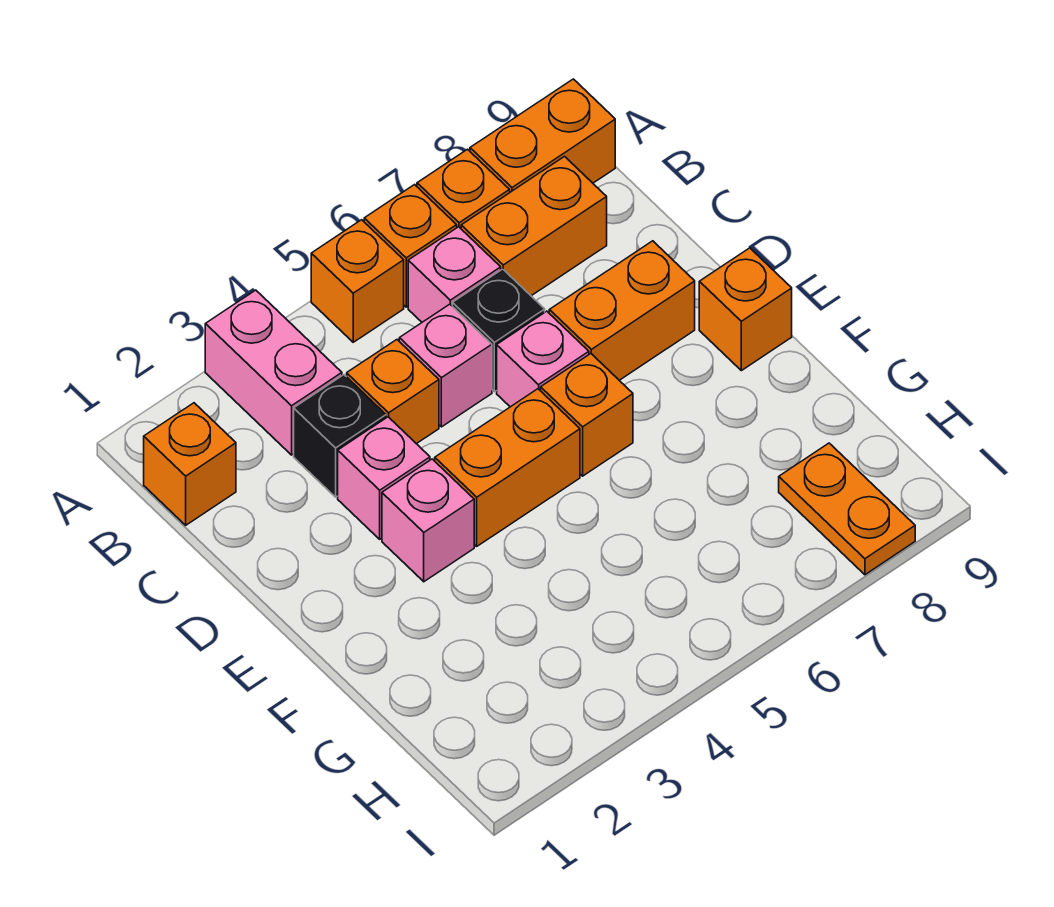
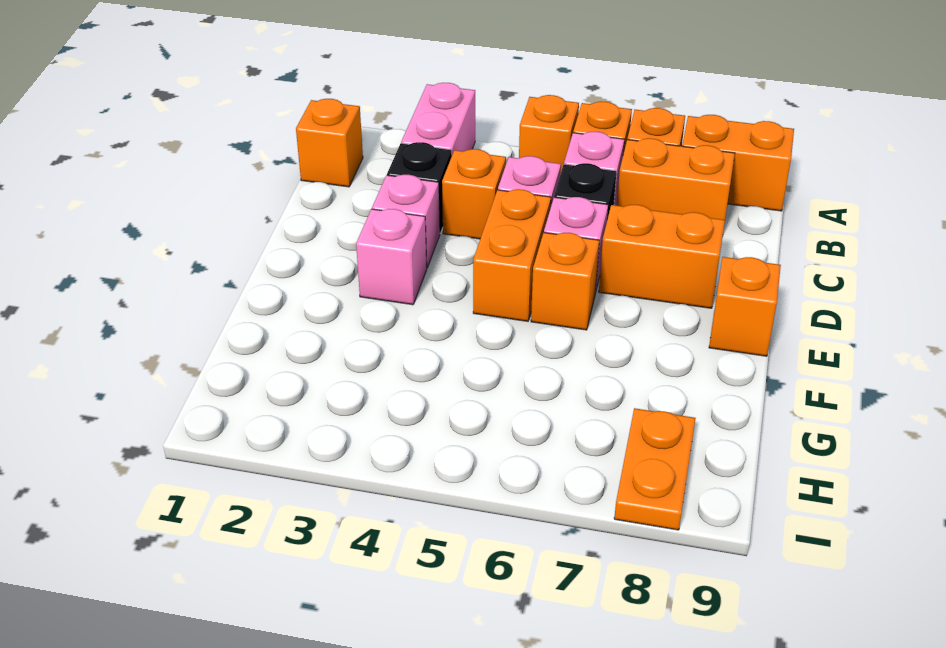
orange brick E4:E5 level 1 -> orange brick D5:E5 level 1

